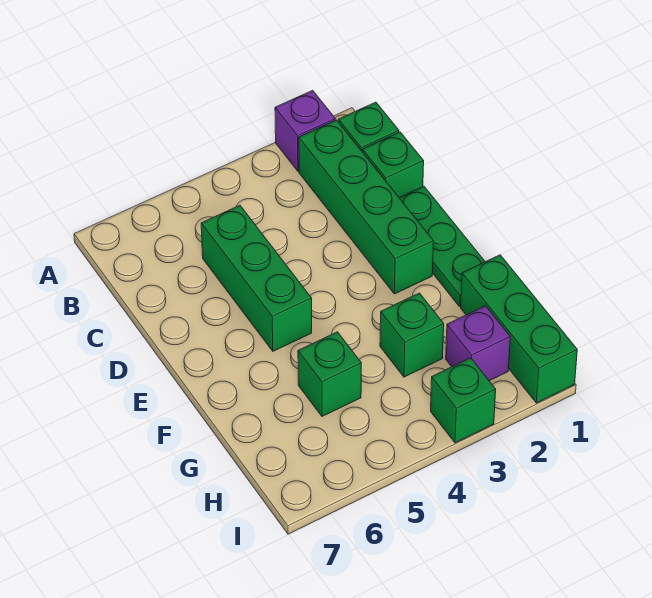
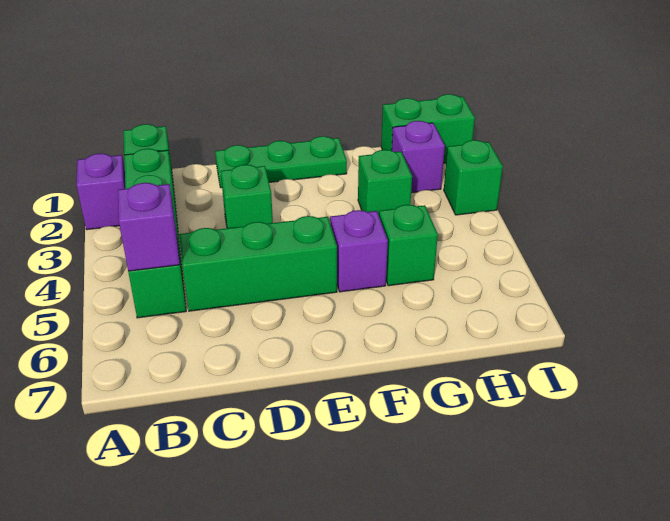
green brick B2:E2 level 1 -> green brick B2:B5 level 1
none -> purple brick B5 level 2
green brick C1 level 1 -> green brick D3 level 1
none -> purple brick F5 level 1
green brick G1:I1 level 1 -> green brick H1:I1 level 1

